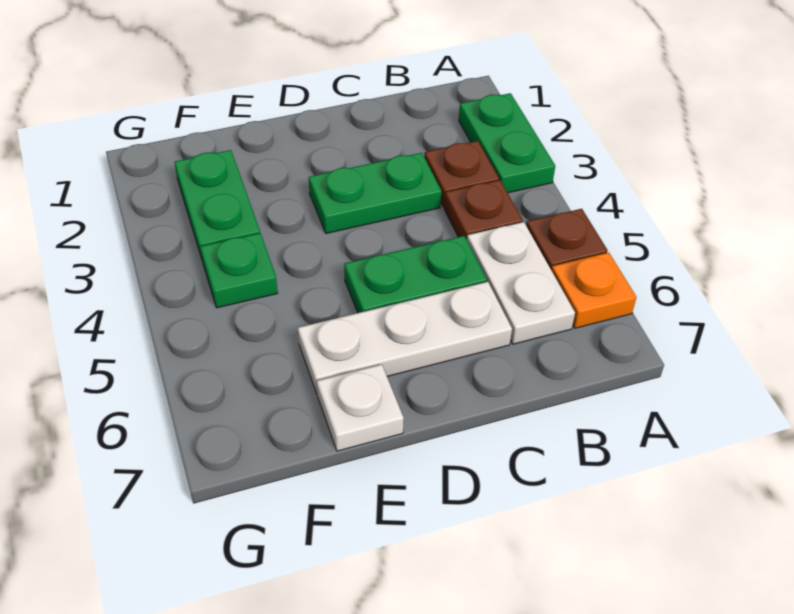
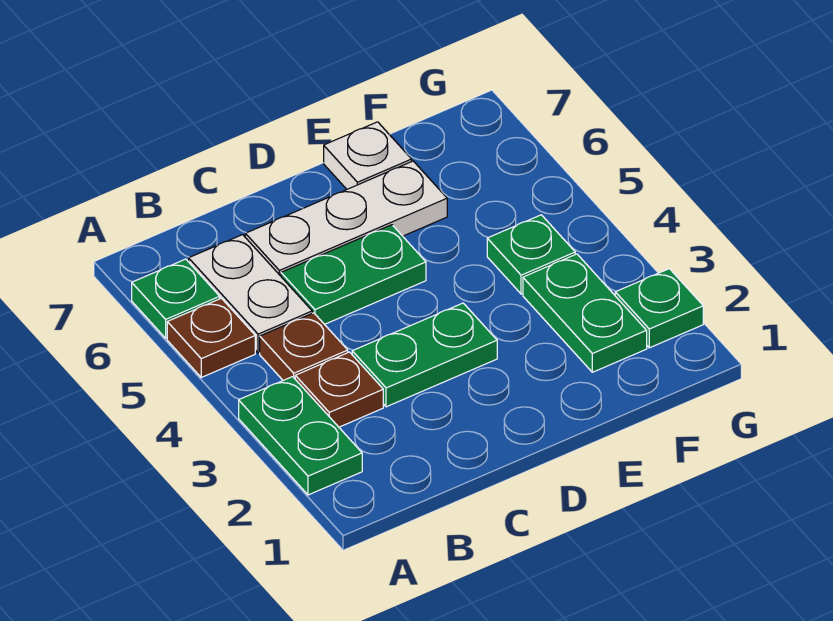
orange plate A6 level 1 -> green plate A6 level 1
none -> green plate G2 level 1

